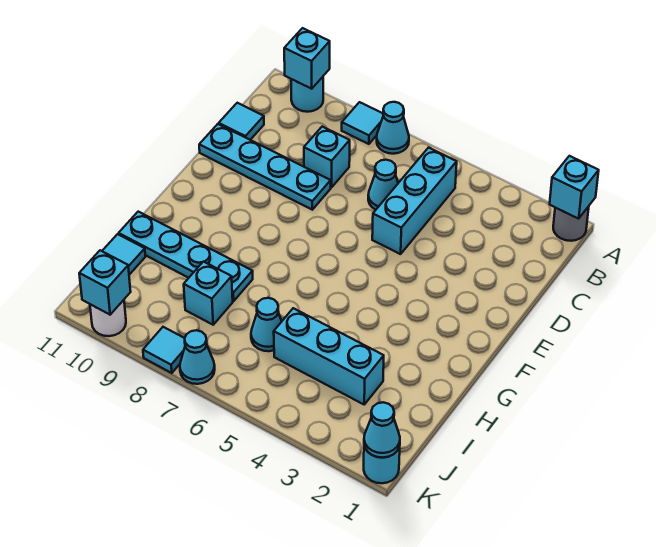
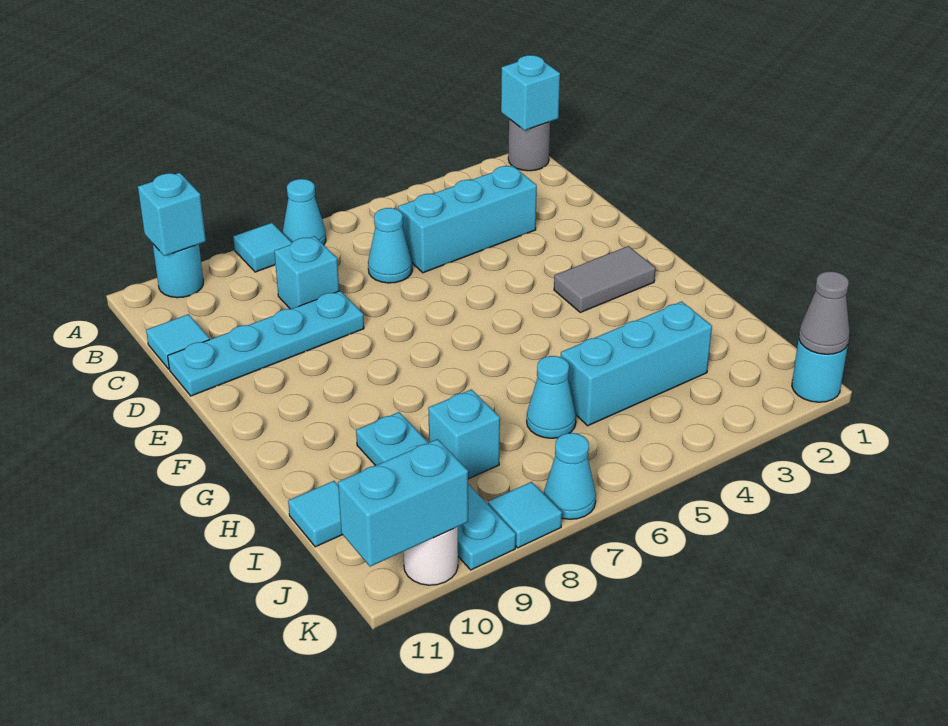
cyan brick B5:D5 level 1 -> cyan brick C3:C5 level 1
none -> grey tile F2:F3 level 1
cyan plate H8:H11 level 1 -> cyan plate H9:K9 level 1
cyan cone K1 level 2 -> grey cone K1 level 2
cyan brick K10 level 2 -> cyan brick K10:K11 level 2

